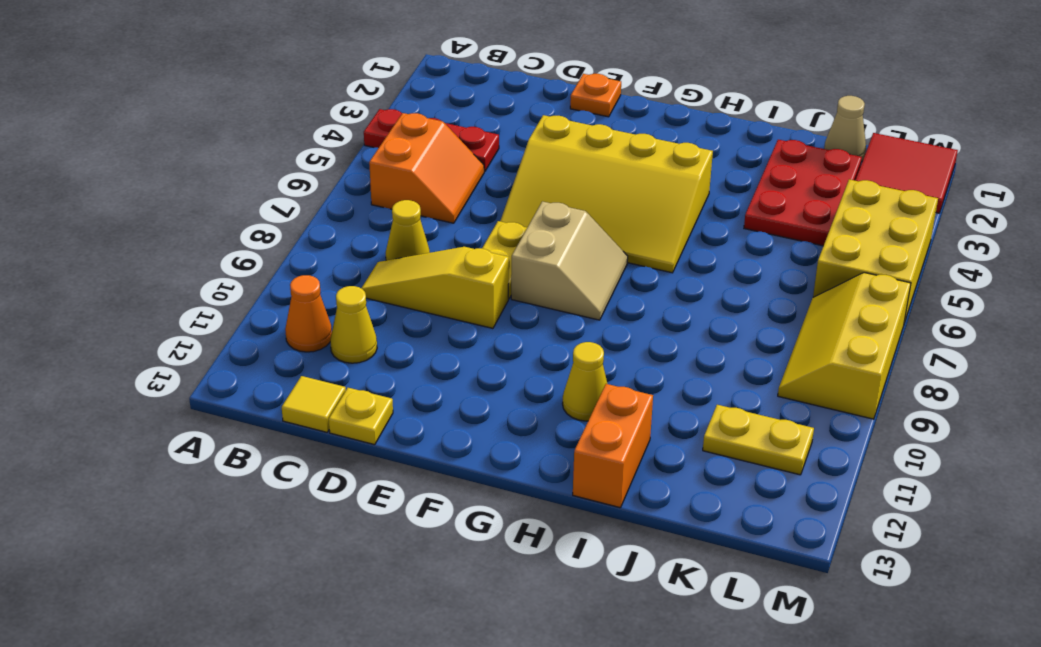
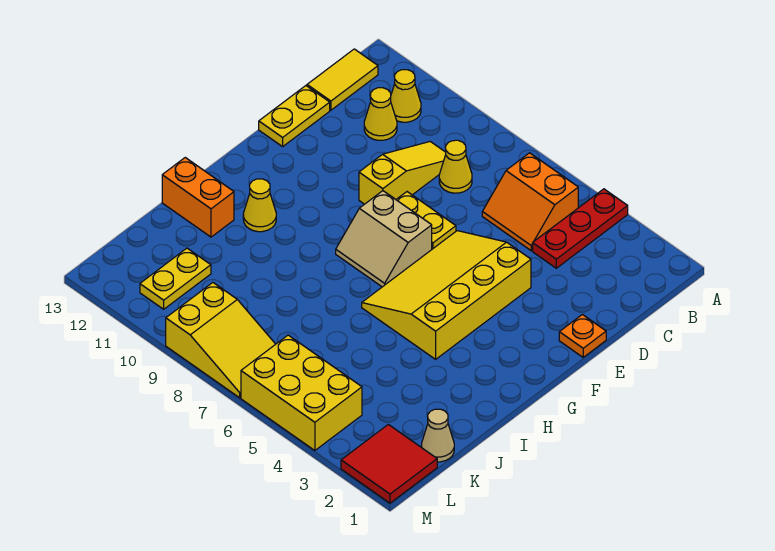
orange cone B11 level 1 -> yellow cone B11 level 1
yellow tile C13 level 1 -> yellow tile B13:C13 level 1
yellow plate D13 level 1 -> yellow plate D13:E13 level 1
red plate J2:K4 level 1 -> none
yellow slope L7:M9 level 1 top M -> yellow slope L7:M9 level 1 top 9

